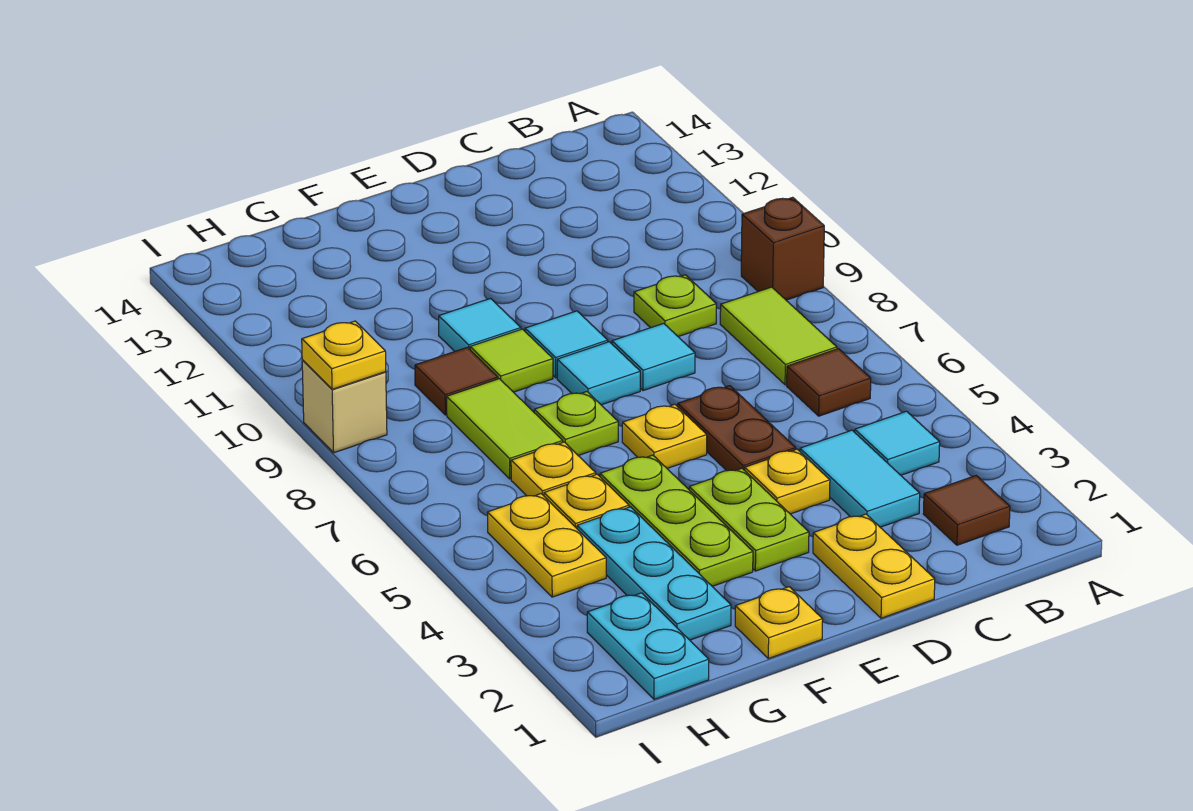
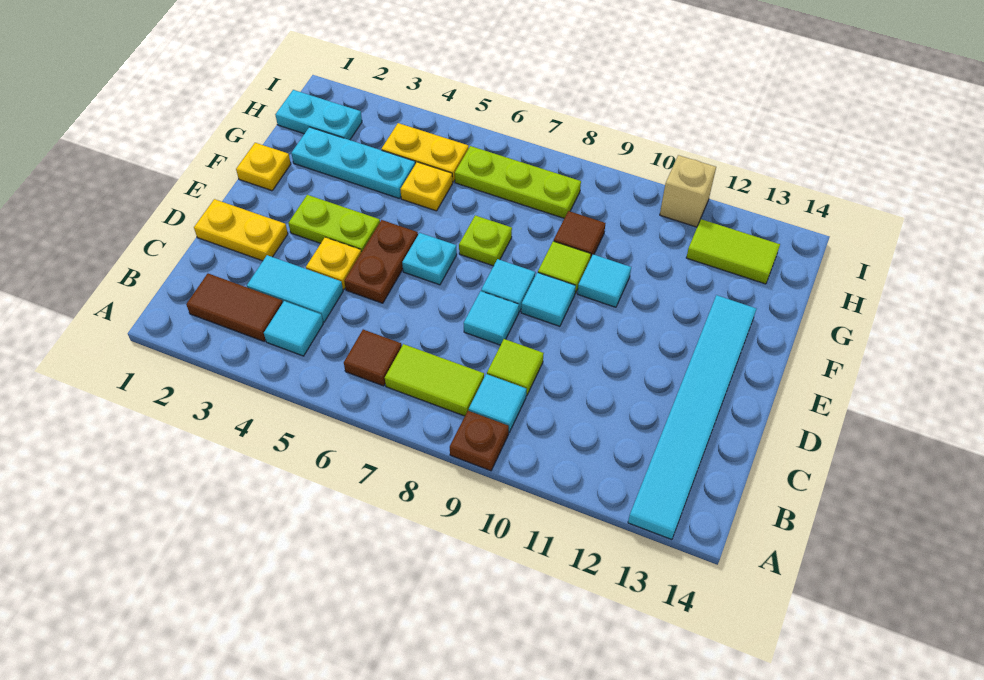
brown brick A9 level 1 -> brown plate A9 level 1
none -> cyan tile A13:F13 level 1
brown tile B2 level 1 -> brown tile B2:B3 level 1
none -> cyan tile B9 level 1
lime plate C9 level 1 -> lime tile C9 level 1
brown plate D5:D6 level 1 -> brown plate D5:E5 level 1
yellow plate E6 level 1 -> cyan plate E6 level 1
lime plate F3:F5 level 1 -> lime plate H6:H8 level 1
yellow plate G6 level 1 -> none
lime tile G7:G8 level 1 -> lime tile H12:H13 level 1
tan brick I9 level 1 -> tan brick I11 level 1
yellow plate I9 level 2 -> none

